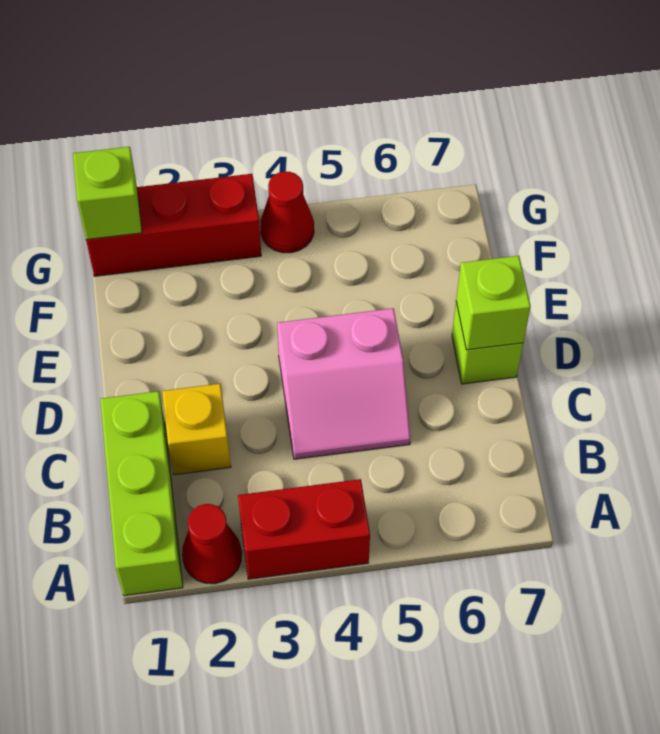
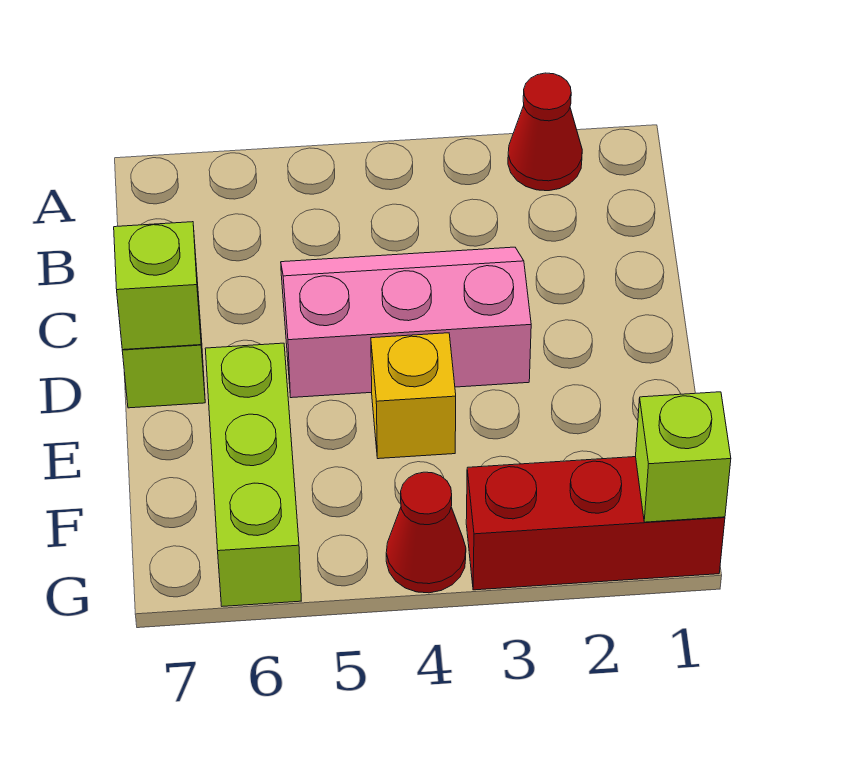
lime brick A1:C1 level 1 -> lime brick E6:G6 level 1
red brick A3:A4 level 1 -> none
yellow brick C2 level 1 -> yellow brick E4 level 1
pink slope C4:D5 level 1 top D -> pink slope C3:D5 level 1 top D

